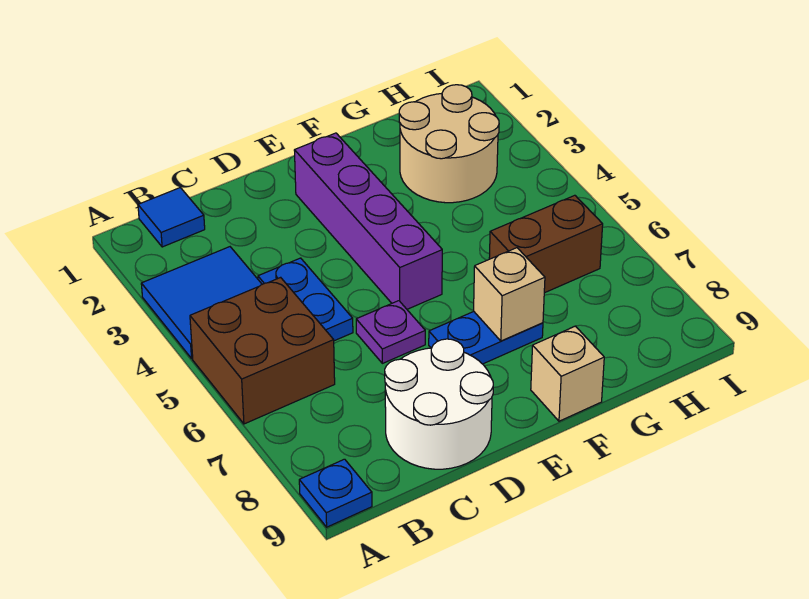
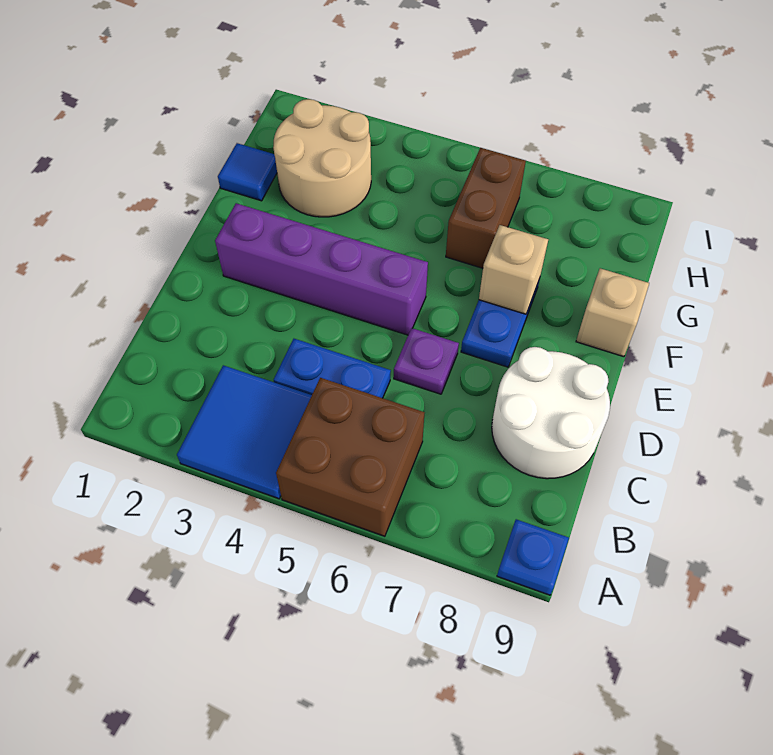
blue tile B1 level 1 -> blue tile G1 level 1

